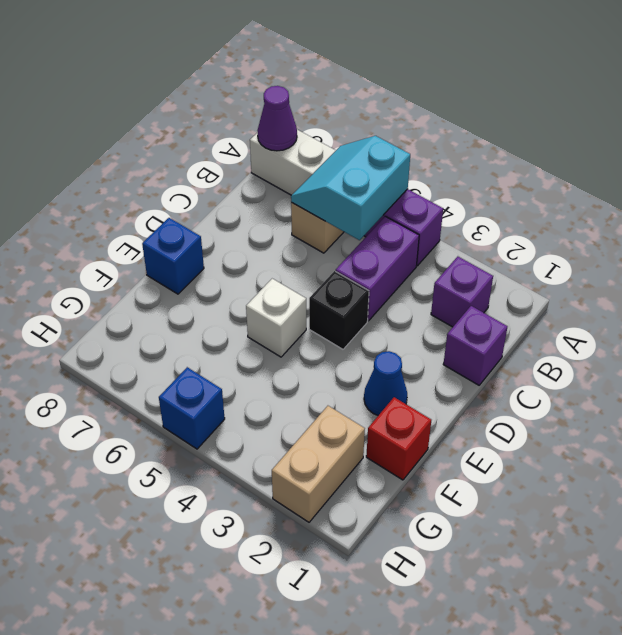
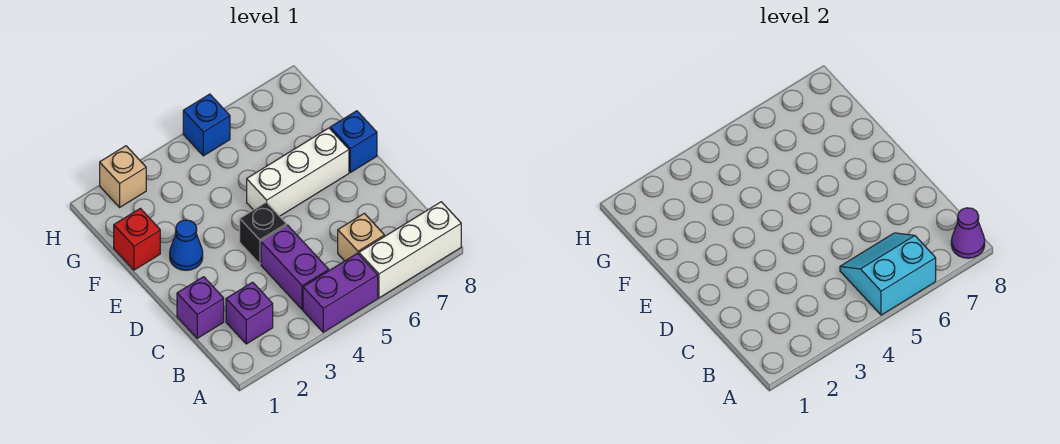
cyan slope A5:B6 level 2 top 5 -> cyan slope A5:B6 level 2 top A
white brick E5 level 1 -> white brick E5:E7 level 1
tan brick G2:H2 level 1 -> tan brick H2 level 1

